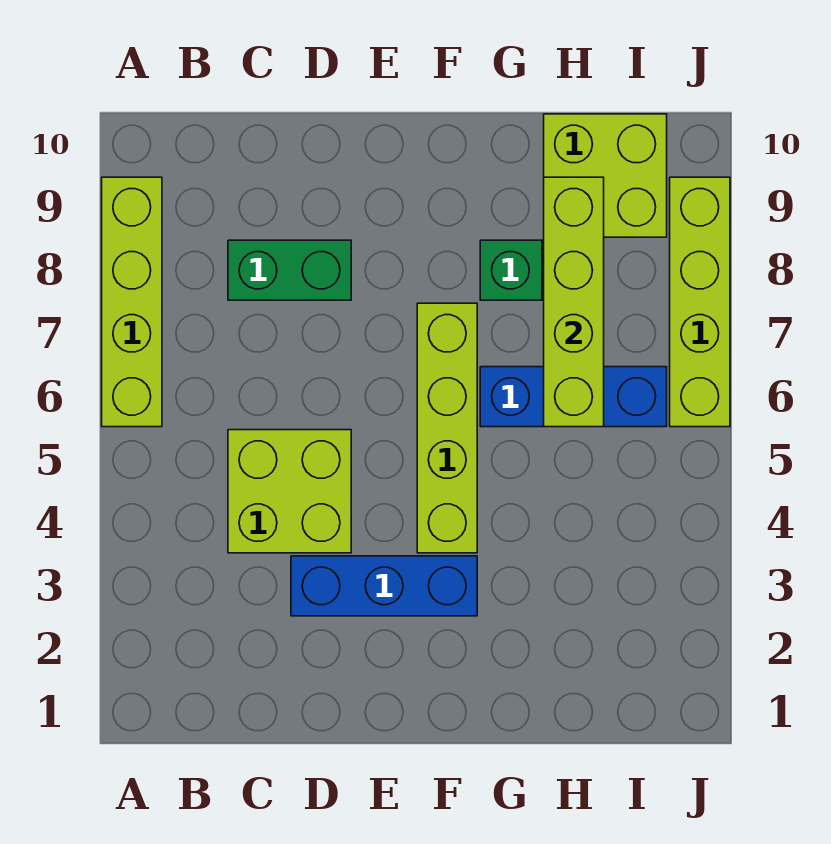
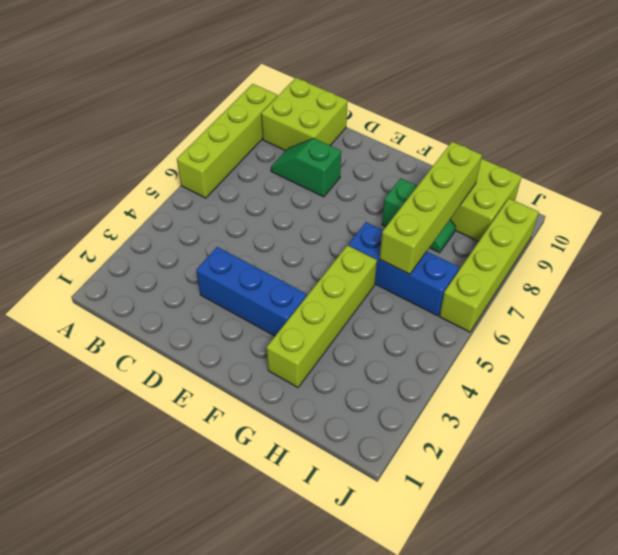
lime brick C4:D5 level 1 -> lime brick B9:C10 level 1
green brick C8:D8 level 1 -> green slope C8:D8 level 1 top D
lime brick F4:F7 level 1 -> lime brick G2:G5 level 1

